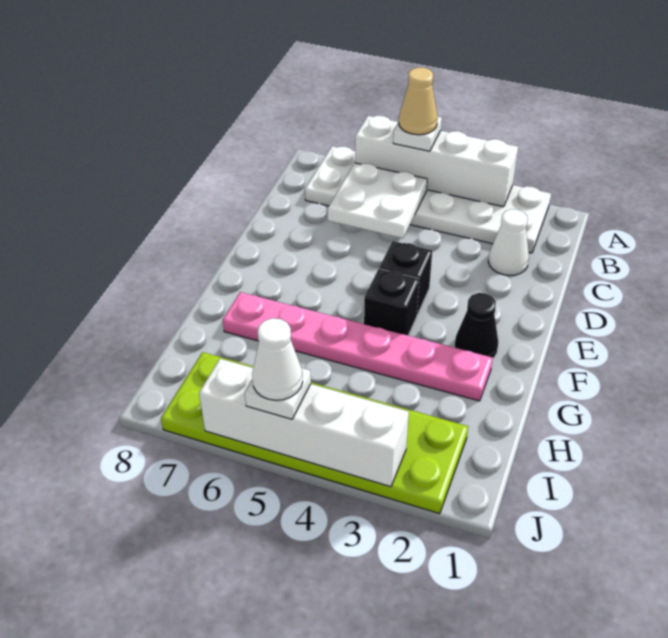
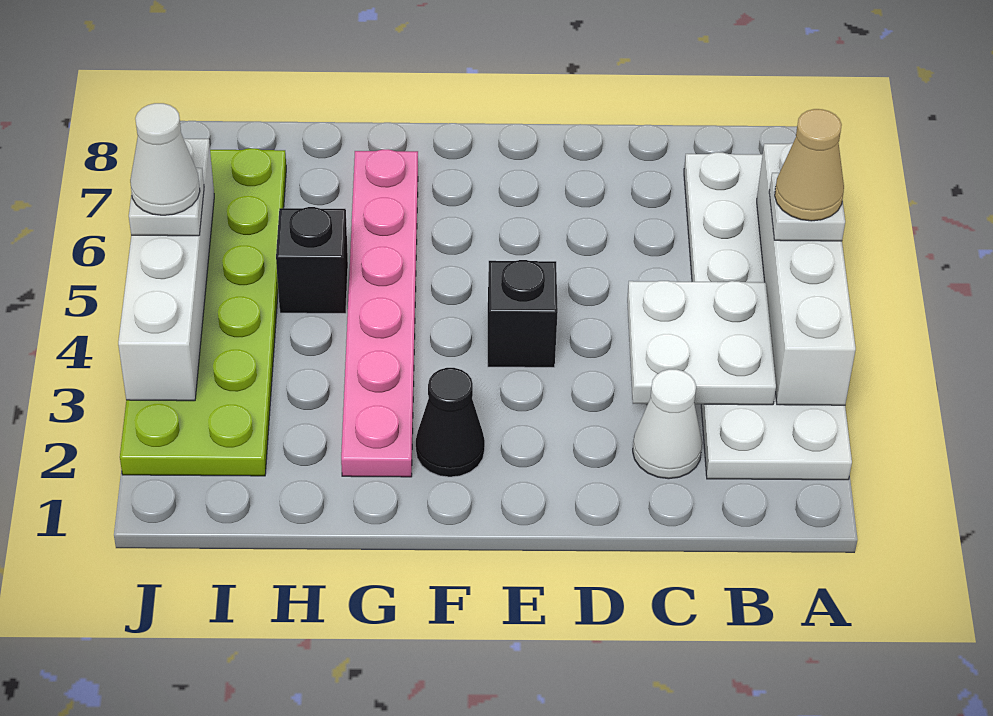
white plate B5:C6 level 2 -> white plate B3:C4 level 2
black brick F4 level 1 -> black brick H5 level 1

